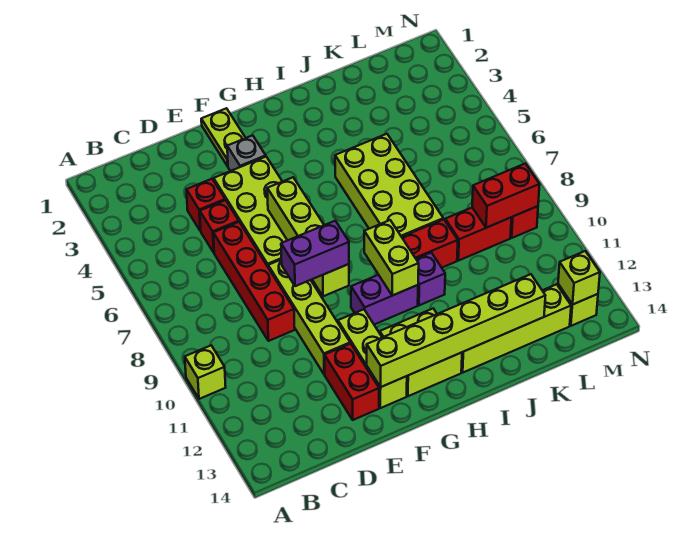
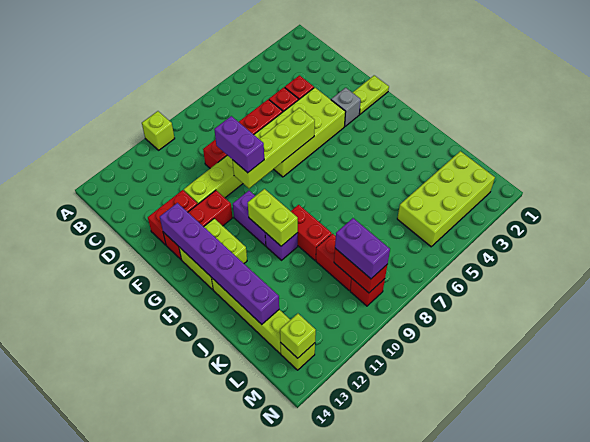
lime brick F11:F13 level 1 -> red brick F11:F13 level 1
lime brick F13:K13 level 2 -> purple brick F13:K13 level 2
lime brick H9:H10 level 2 -> lime brick H10:I10 level 2
lime brick I5:J8 level 1 -> lime brick L2:M5 level 1
none -> purple brick L9:M9 level 3

